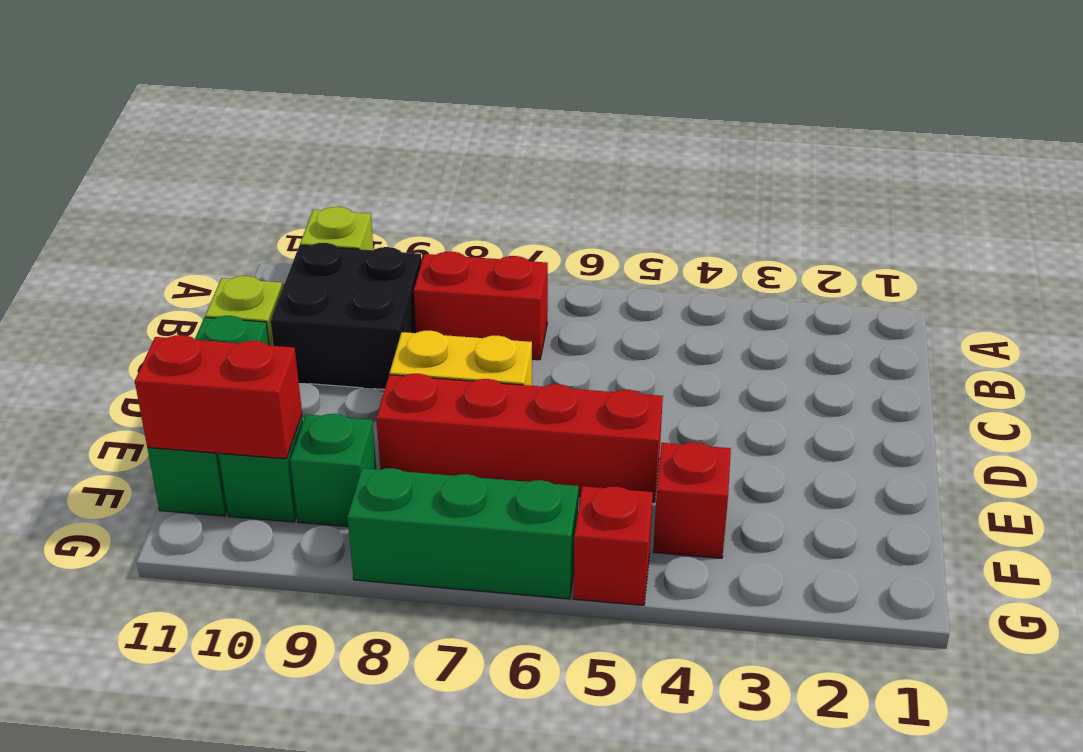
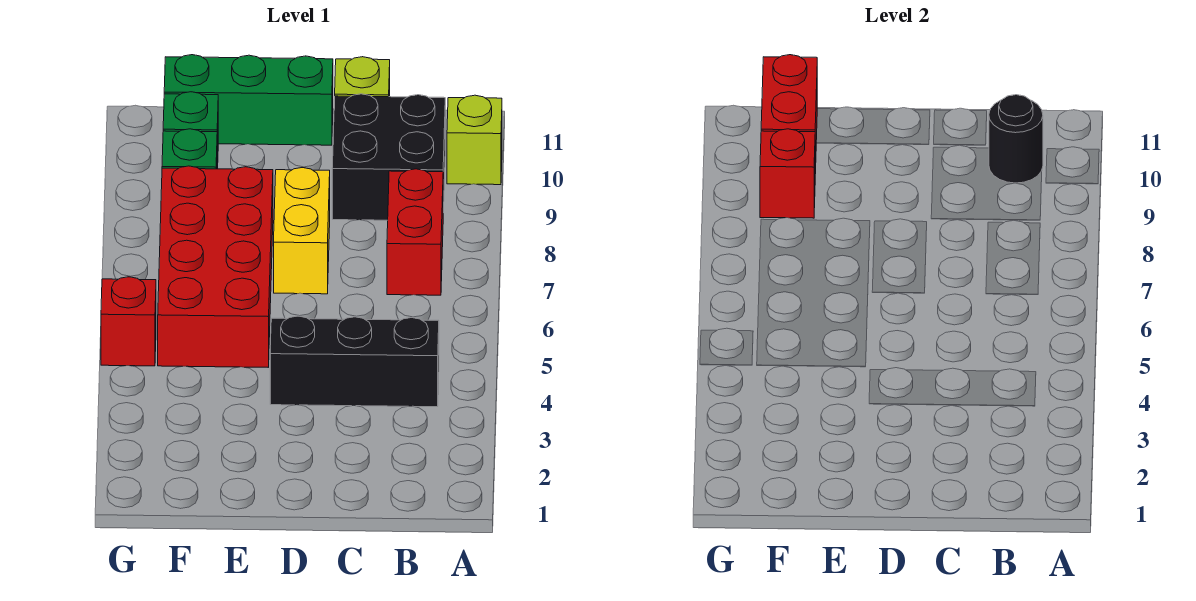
none -> black brick B4:D4 level 1
none -> black round brick B10 level 2
red brick E5:E8 level 1 -> red brick E5:F8 level 1
red brick F4 level 1 -> red brick F9 level 2
green brick G6:G8 level 1 -> none

